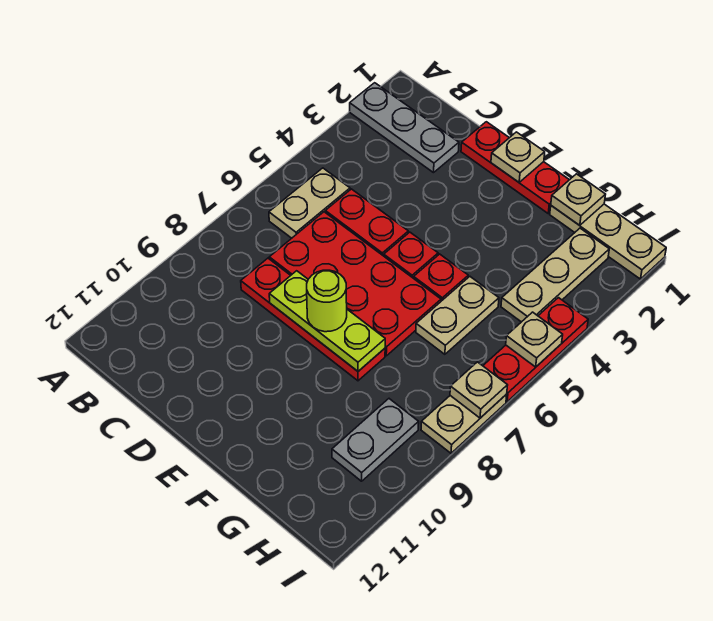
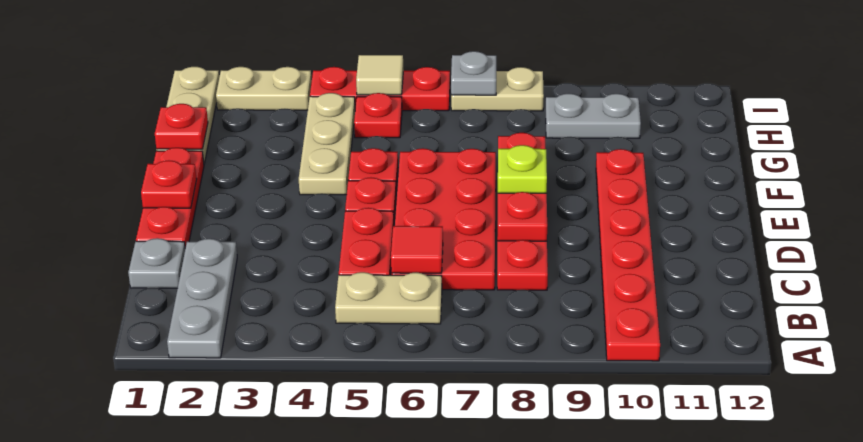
none -> red plate A10:F10 level 1
none -> grey plate C1 level 1
none -> red tile C6 level 2
lime plate D8:F8 level 2 -> red plate D8:F8 level 2
tan plate E1 level 2 -> red plate E1 level 2
lime round brick E8 level 3 -> lime plate E8 level 3
tan plate G1 level 2 -> red plate G1 level 2
tan plate G5:G6 level 1 -> tan plate I2:I3 level 1
tan plate H2:H4 level 1 -> tan plate F4:H4 level 1
none -> red plate H5 level 1
tan plate I5 level 2 -> tan tile I5 level 2
tan plate I7 level 2 -> grey plate I7 level 2

